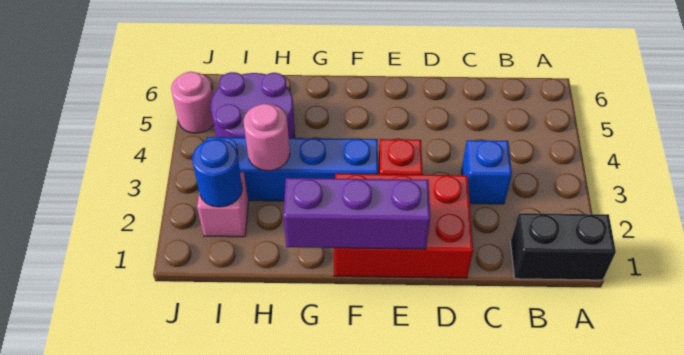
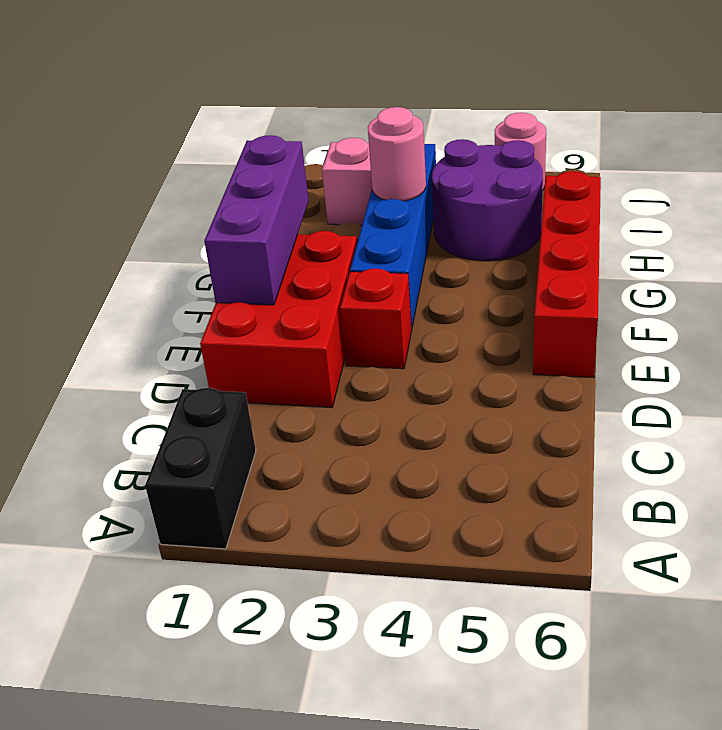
blue brick C3 level 1 -> none
none -> red brick E6:H6 level 1
blue round brick I2 level 2 -> none

